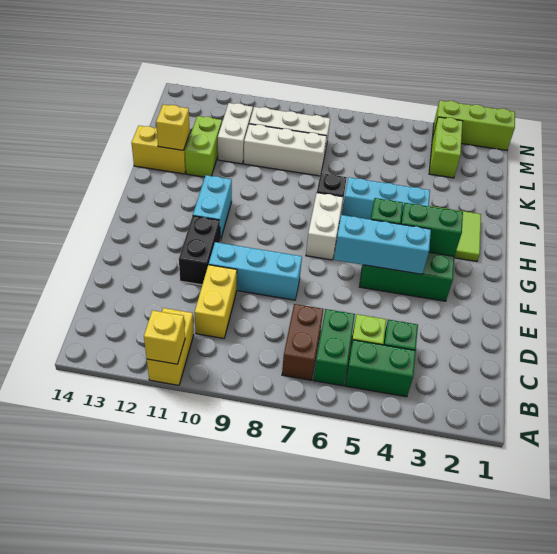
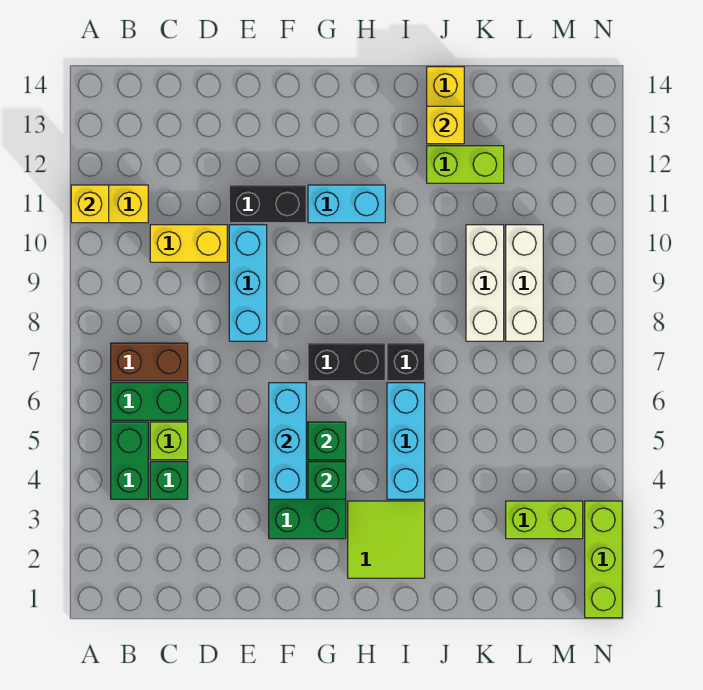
green brick G3:G4 level 2 -> green brick G4 level 2
white brick G7:H7 level 1 -> black brick G7:H7 level 1
white brick K11:L11 level 1 -> none

